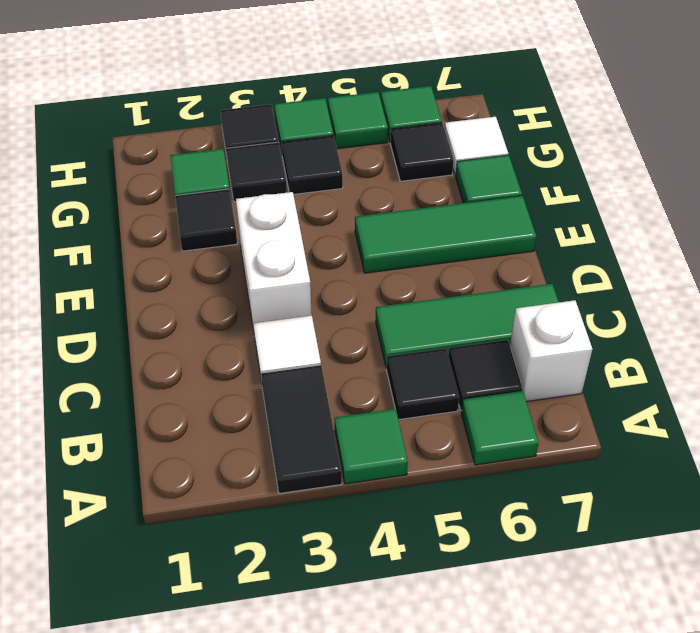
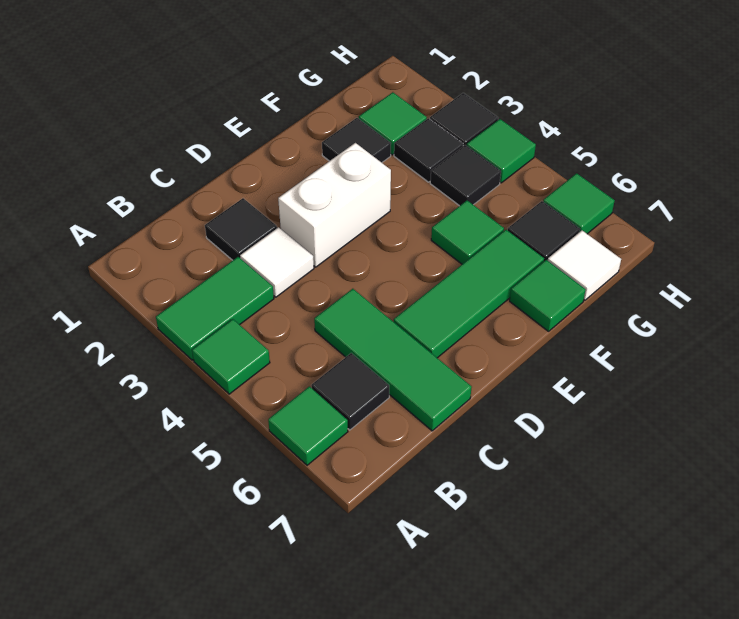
black tile A3:B3 level 1 -> green tile A3:B3 level 1
black tile B5 level 1 -> black tile C2 level 1
white brick B7 level 1 -> none
green tile E5:E7 level 1 -> green tile D6:F6 level 1
green tile H5 level 1 -> green tile F5 level 1

